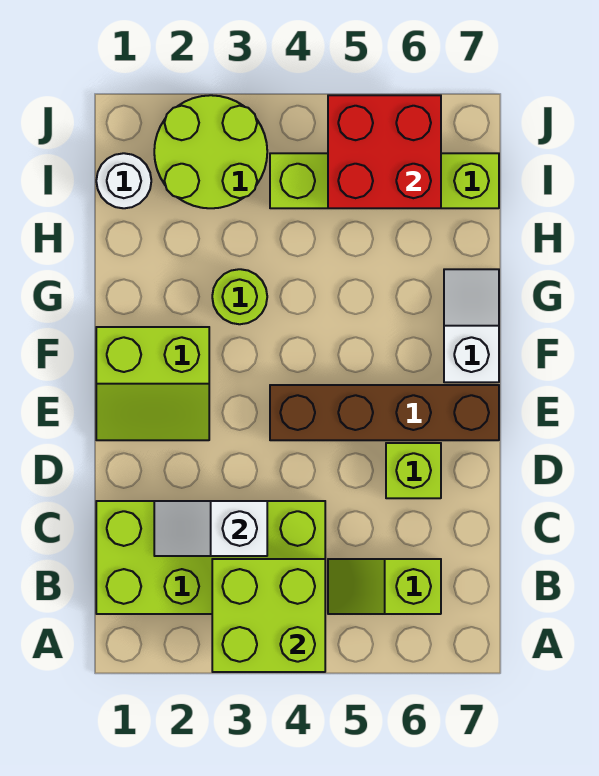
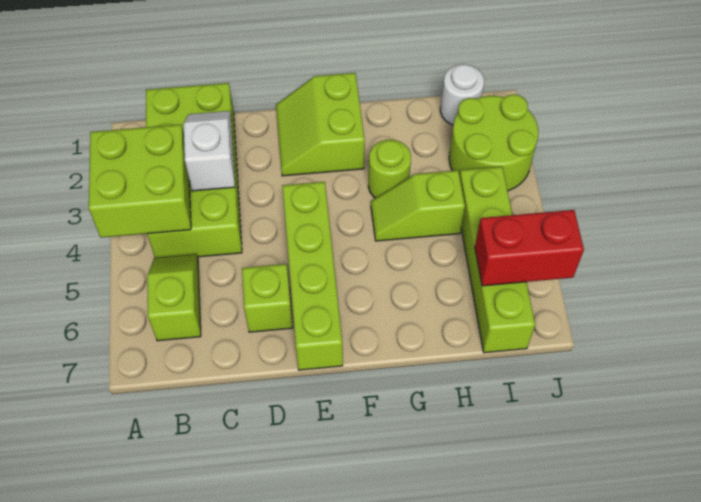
brown brick E4:E7 level 1 -> lime brick E4:E7 level 1
white slope F7:G7 level 1 top F -> none
none -> lime slope G4:H4 level 1 top H
red brick I5:J6 level 2 -> red brick I6:J6 level 2

